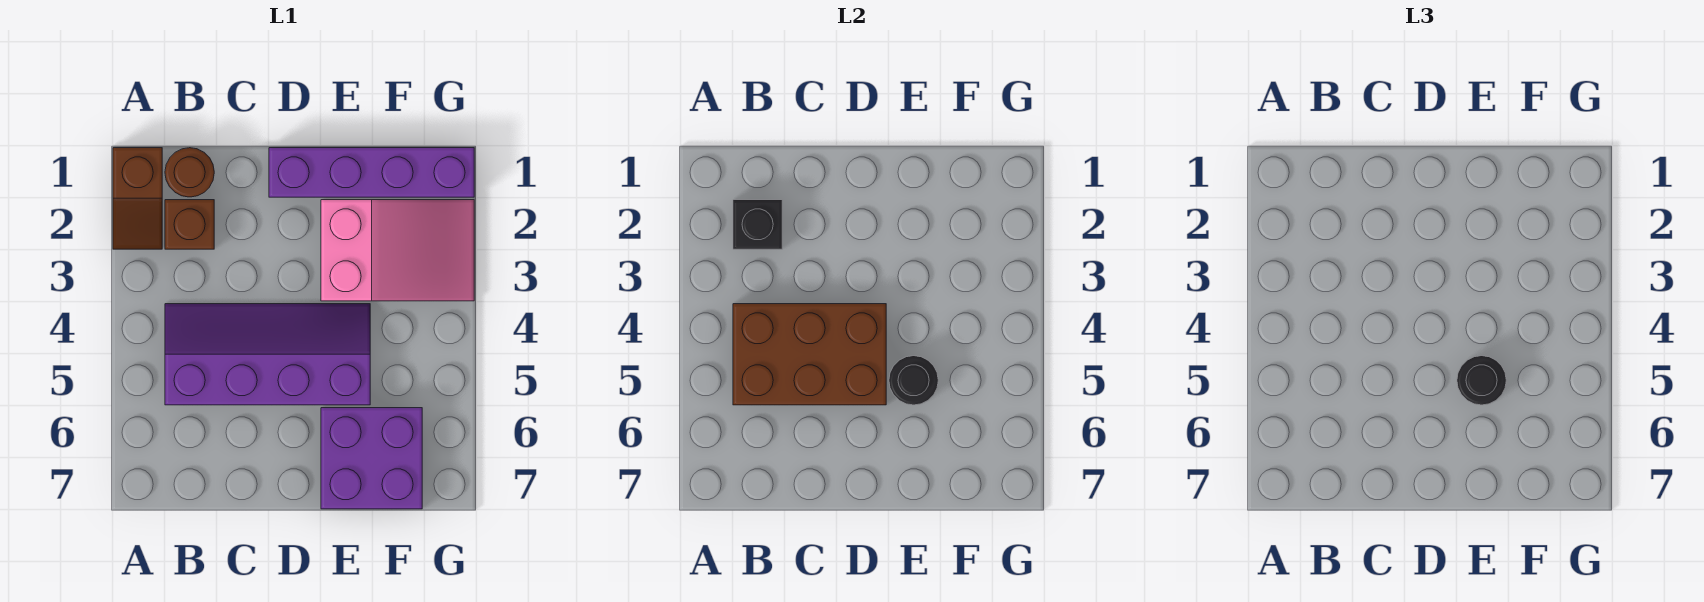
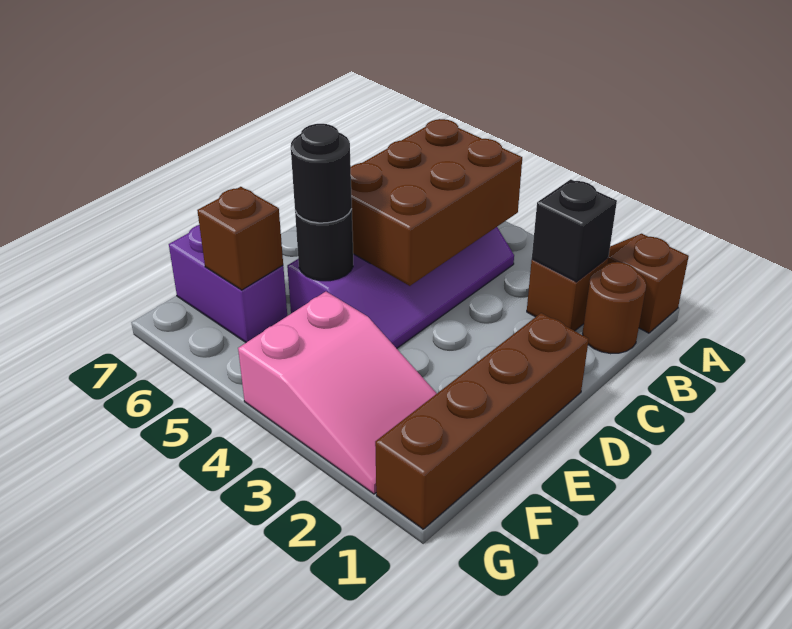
purple brick D1:G1 level 1 -> brown brick D1:G1 level 1
pink slope E2:G3 level 1 top E -> pink slope F2:G4 level 1 top 4
purple brick E6:F7 level 1 -> purple brick F6:F7 level 1
none -> brown brick F6 level 2

